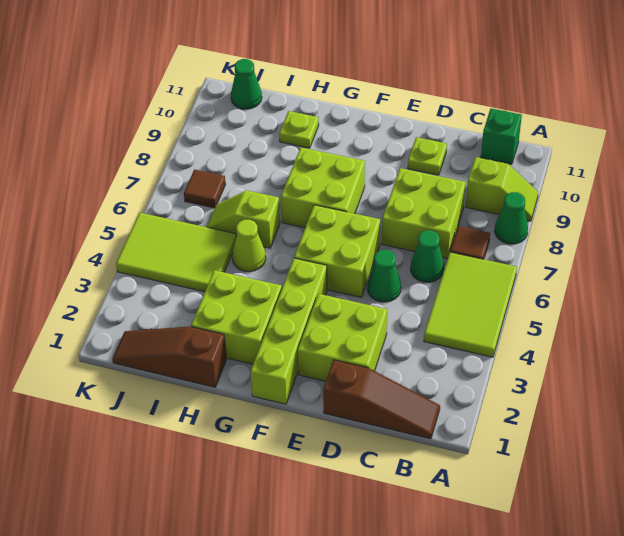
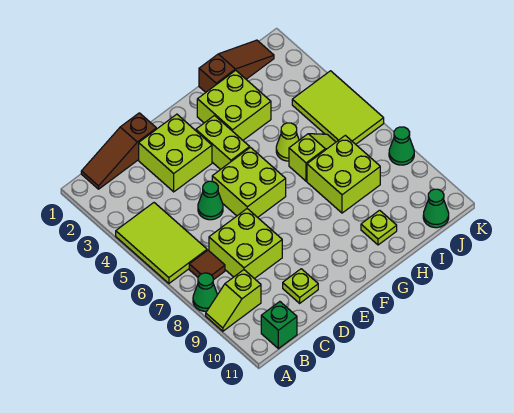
green cone C6 level 1 -> green cone K8 level 1
lime brick F1:F4 level 1 -> lime brick F3:F4 level 1
lime brick F7:G8 level 1 -> lime brick H7:I8 level 1
lime tile I4:K5 level 1 -> lime tile J4:K6 level 1
brown tile J7 level 1 -> none

